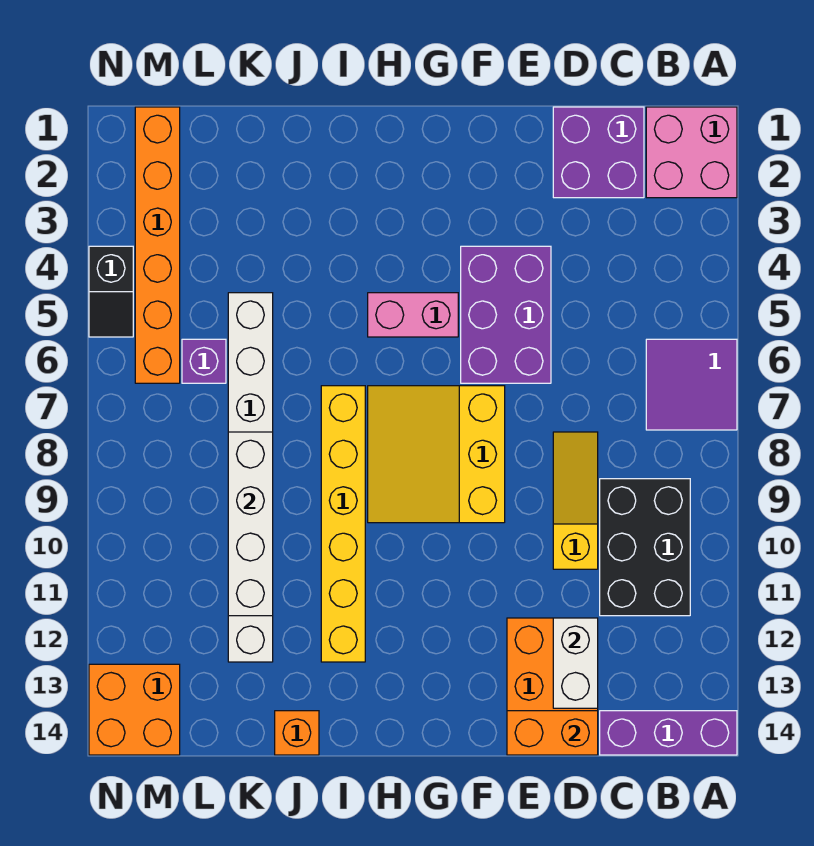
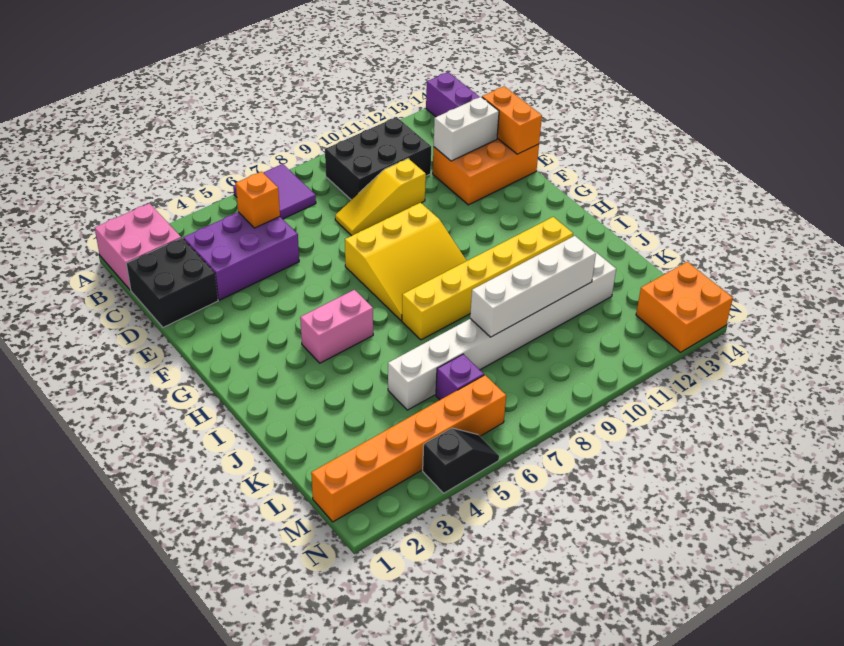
purple brick C1:D2 level 1 -> black brick C1:D2 level 1
purple brick E4:F6 level 1 -> purple brick C3:D5 level 1
pink brick G5:H5 level 1 -> pink brick H4:H5 level 1
orange brick J14 level 1 -> orange brick C5 level 2

